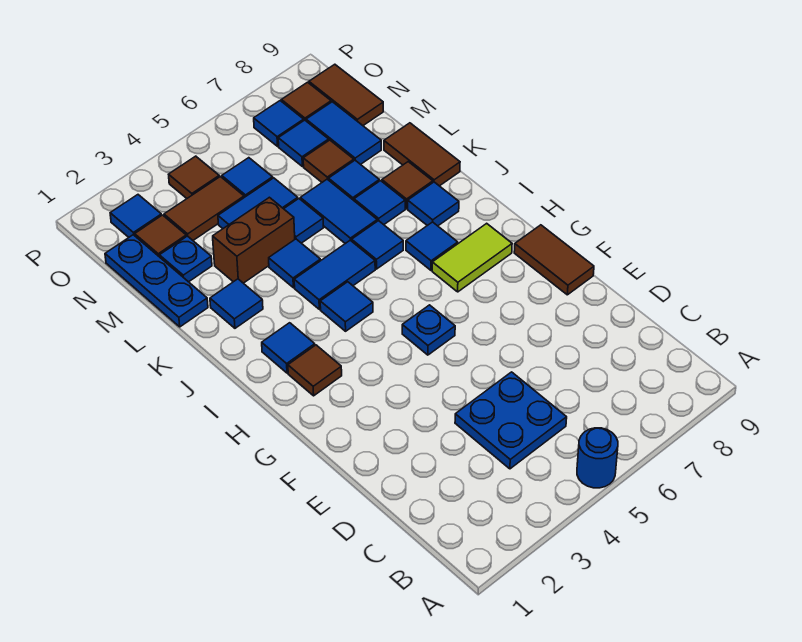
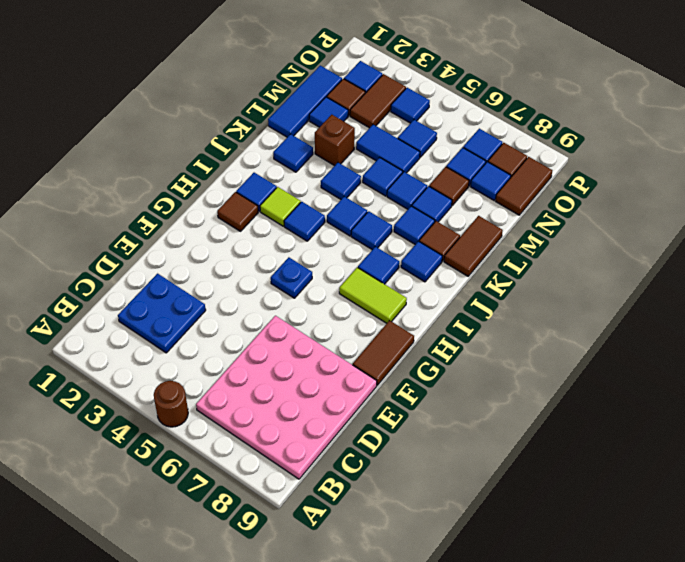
blue round brick A5 level 1 -> brown round brick A5 level 1
none -> pink plate B6:E9 level 1
blue plate C4:D5 level 1 -> blue plate C2:D3 level 1
none -> lime tile I3 level 1
blue tile J4:J5 level 1 -> blue tile J5 level 1
blue tile K6:L6 level 1 -> blue tile L6 level 1
blue plate L1:N1 level 1 -> blue tile L1:N1 level 1
brown brick L3:L4 level 1 -> brown brick L3 level 1
blue plate M2 level 1 -> blue tile M2 level 1
blue tile M8:N8 level 1 -> blue tile N8 level 1
brown tile N3:N4 level 1 -> brown tile N3:O3 level 1
brown tile O4 level 1 -> blue tile O4 level 1

